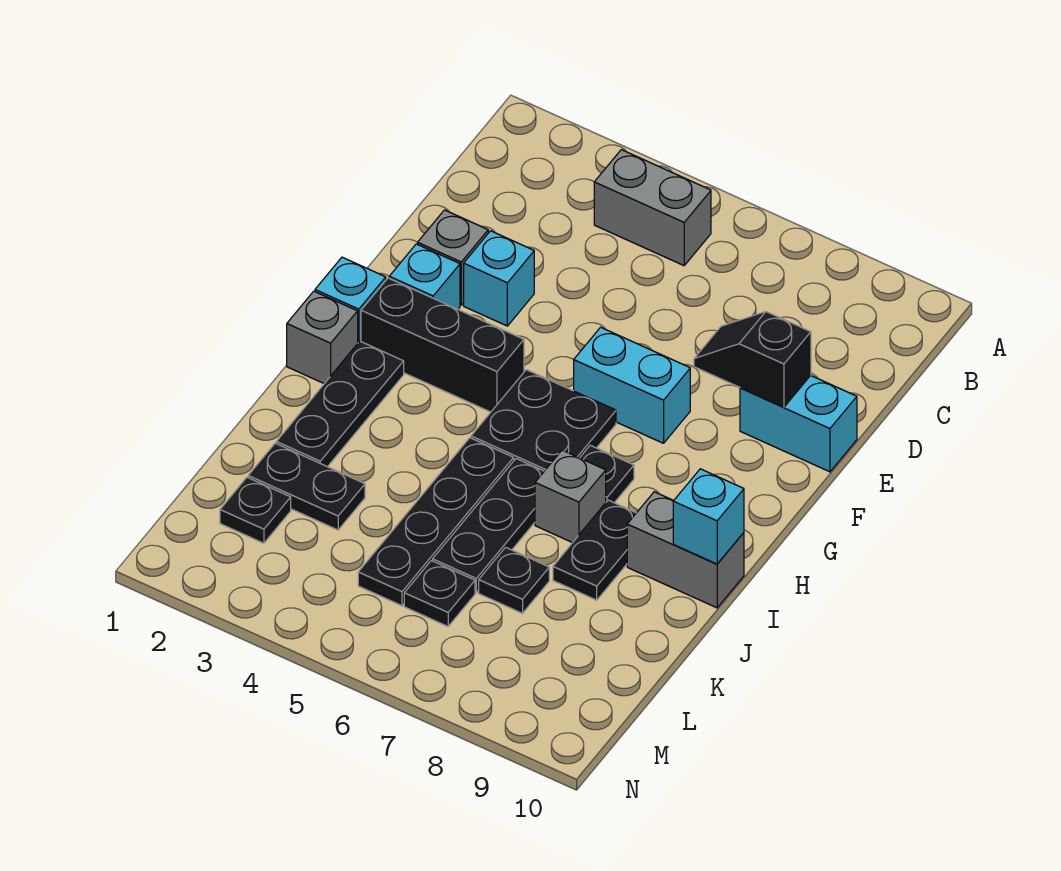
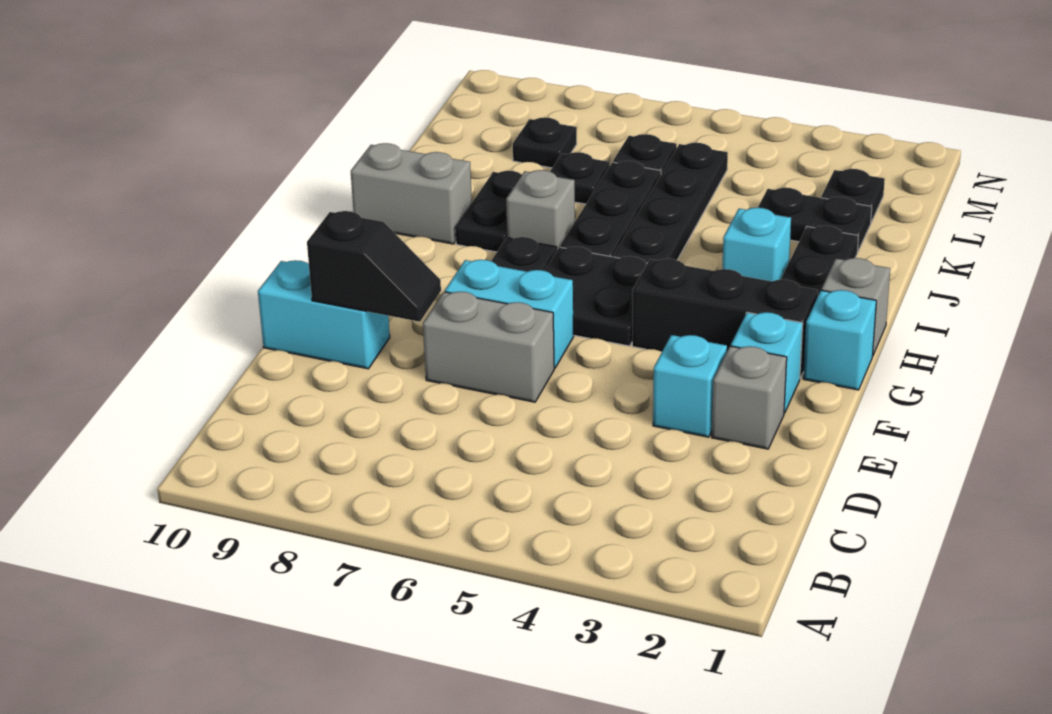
grey brick B4:B5 level 1 -> grey brick E6:E7 level 1
cyan brick I10 level 2 -> cyan brick I3 level 1
none -> black plate L8 level 1

